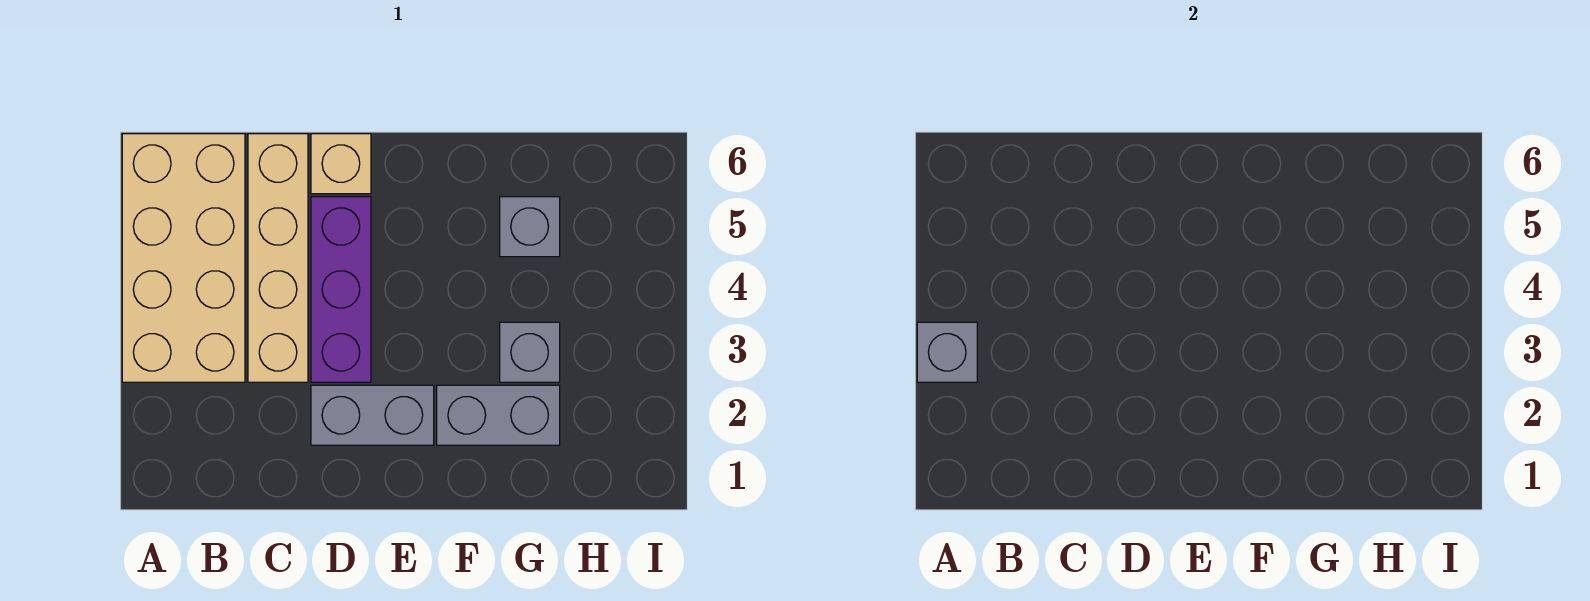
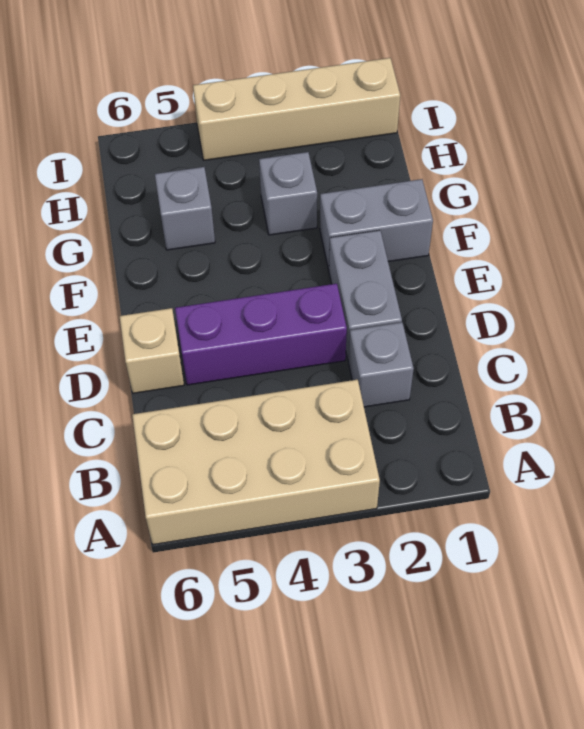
grey brick A3 level 2 -> grey brick C2 level 1
tan brick C3:C6 level 1 -> tan brick I1:I4 level 1
grey brick F2:G2 level 1 -> grey brick F1:F2 level 1

